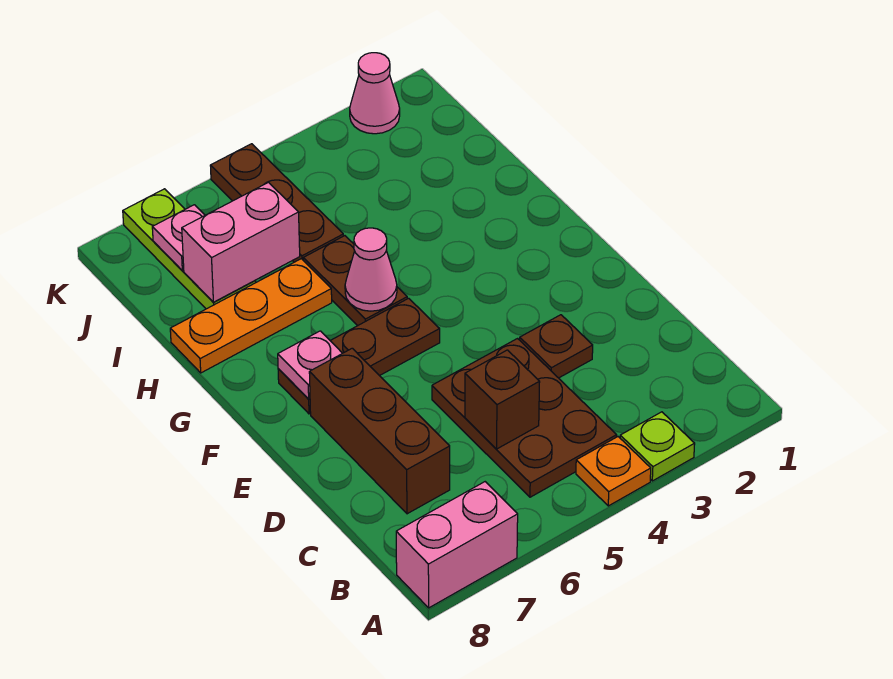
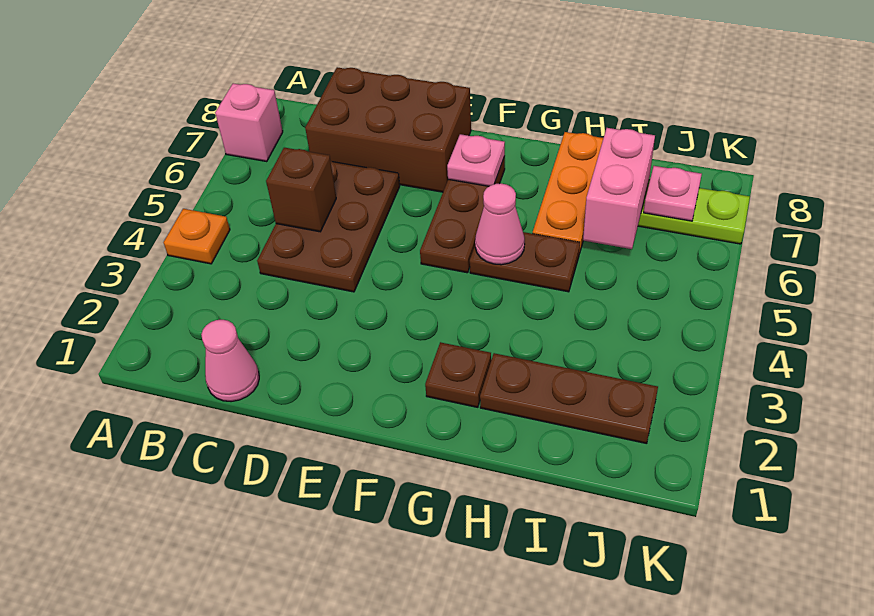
lime plate A3 level 1 -> none
pink brick A7:A8 level 1 -> pink brick A7 level 1
brown plate B4:D5 level 1 -> brown plate C4:D6 level 1
brown brick C7:E7 level 1 -> brown brick C7:E8 level 1
brown plate D3 level 1 -> brown plate G2 level 1
brown plate I5:K5 level 1 -> brown plate H2:J2 level 1
pink cone K2 level 1 -> pink cone C1 level 1

